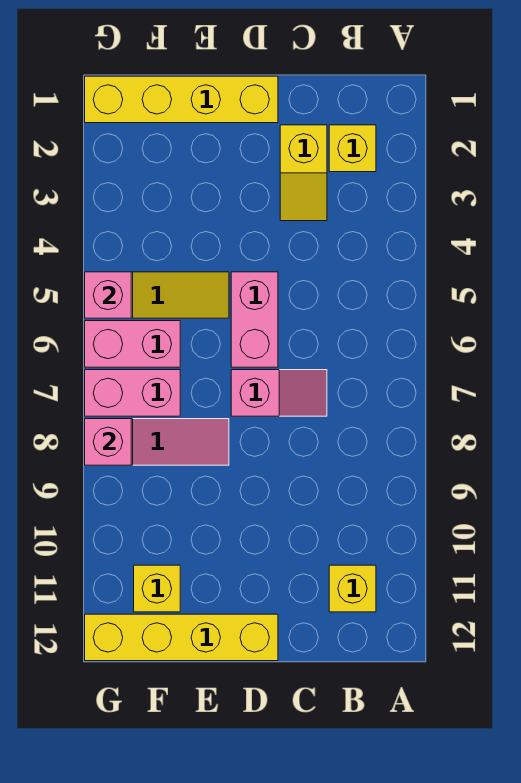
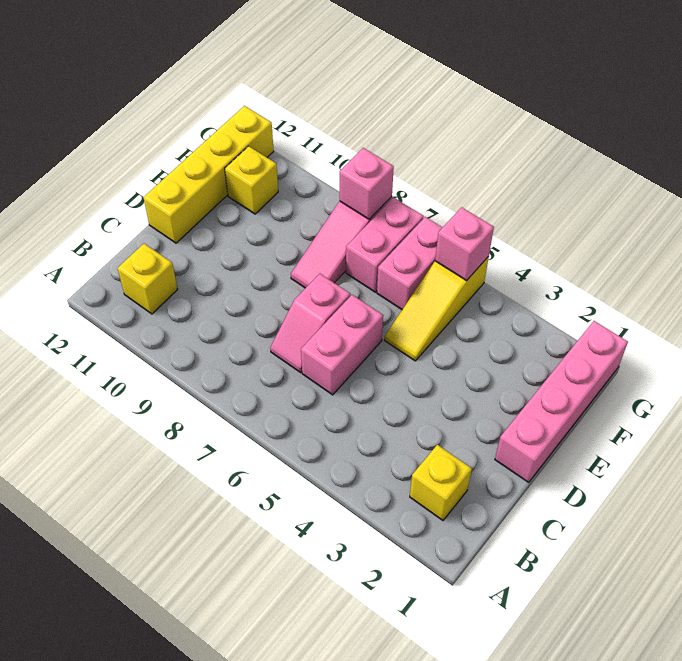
yellow slope C2:C3 level 1 top 2 -> none
yellow brick D1:G1 level 1 -> pink brick D1:G1 level 1
pink brick D5:D6 level 1 -> pink brick C6:D6 level 1

